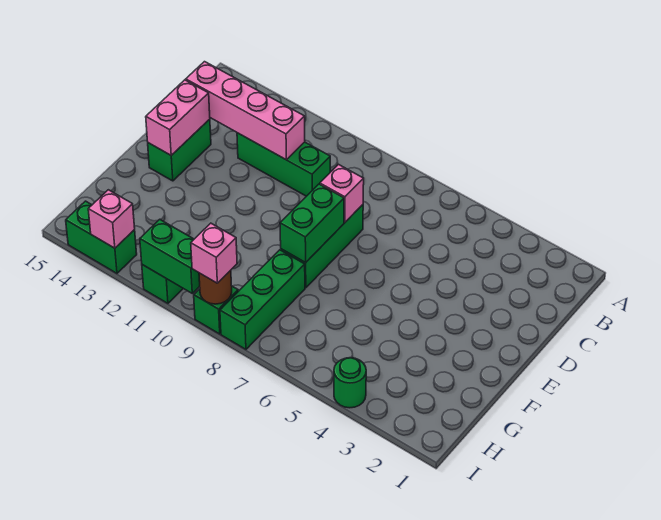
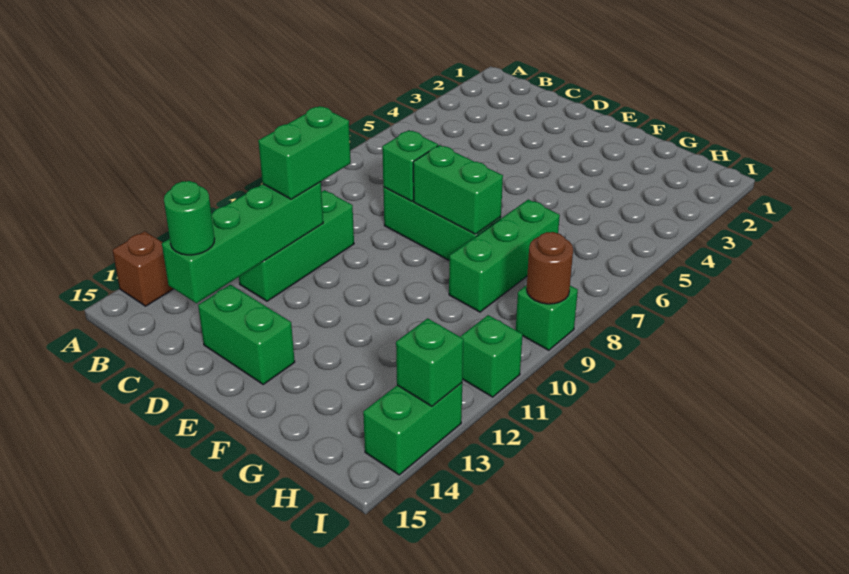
none -> brown brick A14 level 1
pink brick C11:C14 level 2 -> green brick C11:C14 level 2
pink brick D8 level 2 -> green brick D8 level 2
pink brick D14:E14 level 2 -> none
green brick G8:I8 level 1 -> green brick G7:G9 level 1
green round brick I4 level 1 -> green round brick C14 level 3
pink brick I9 level 3 -> none
green brick I10:I11 level 2 -> green brick C10:C11 level 3
pink brick I13 level 2 -> green brick I13 level 2

